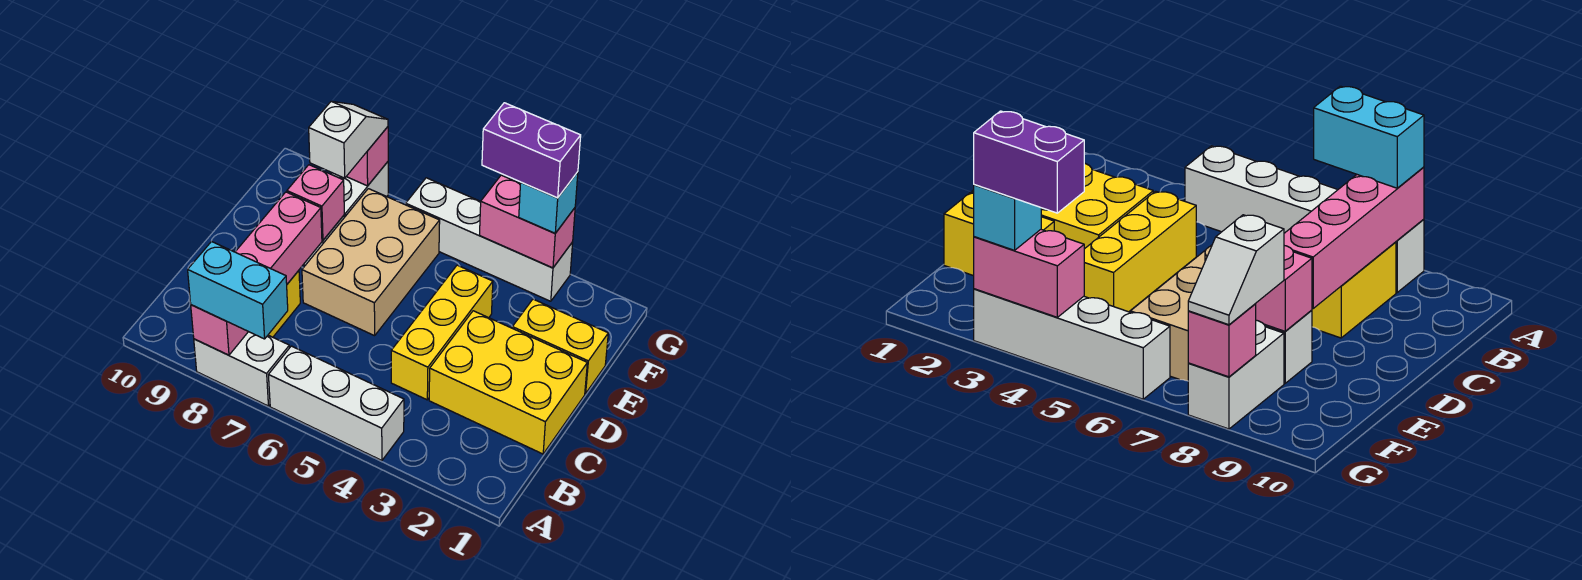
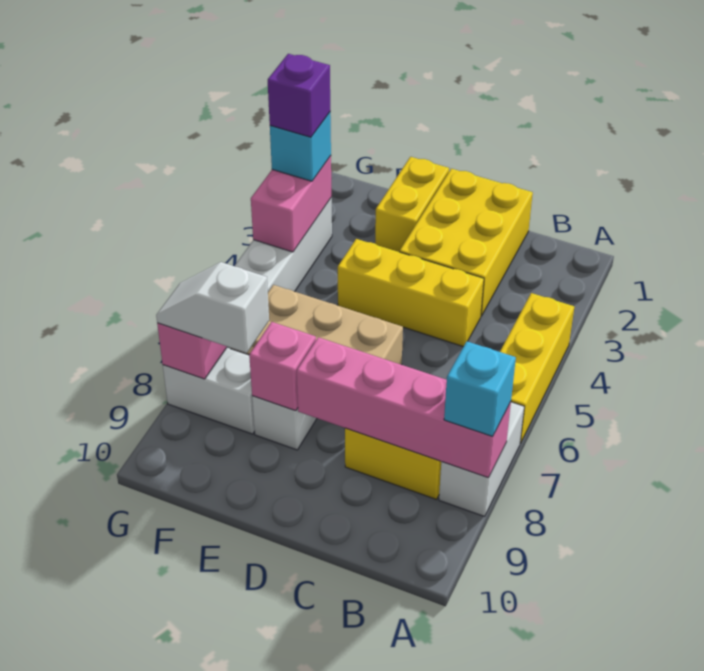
white brick A4:A6 level 1 -> yellow brick A4:A6 level 1
cyan brick A7:A8 level 3 -> cyan brick A8 level 3
purple brick G3:G4 level 4 -> purple brick G3 level 4

